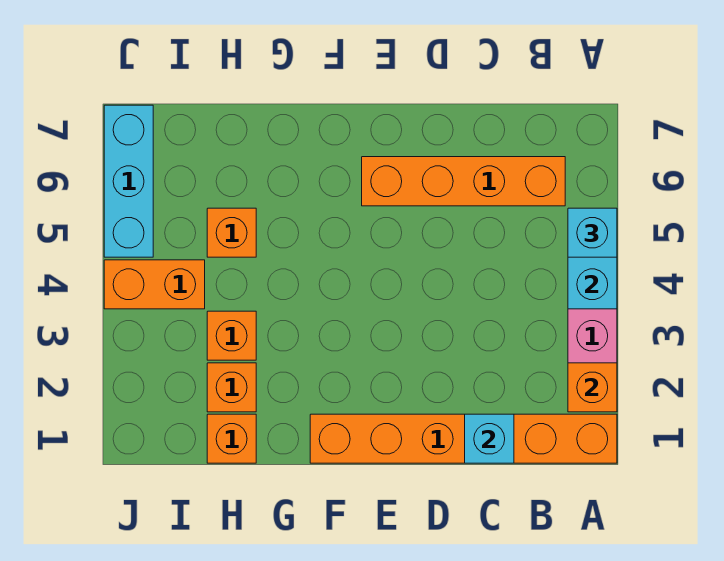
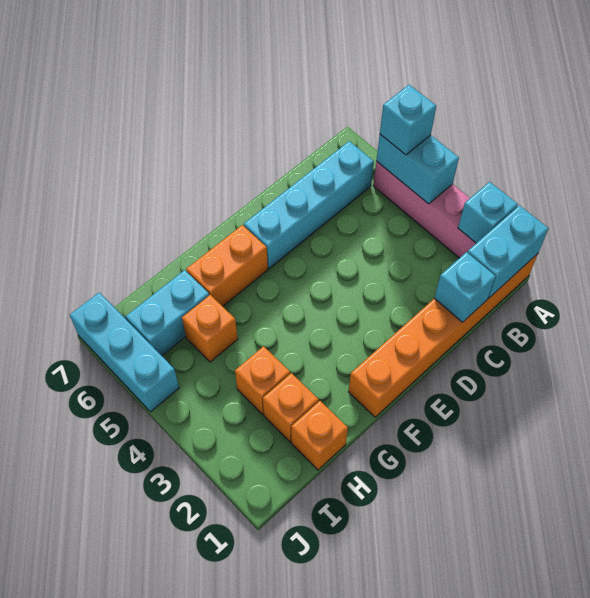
none -> cyan brick A1:B1 level 2
orange brick A2 level 2 -> cyan brick A2 level 2
orange brick B6:E6 level 1 -> cyan brick B6:E6 level 1
none -> cyan brick H6:I6 level 1
orange brick I4:J4 level 1 -> orange brick F6:G6 level 1

